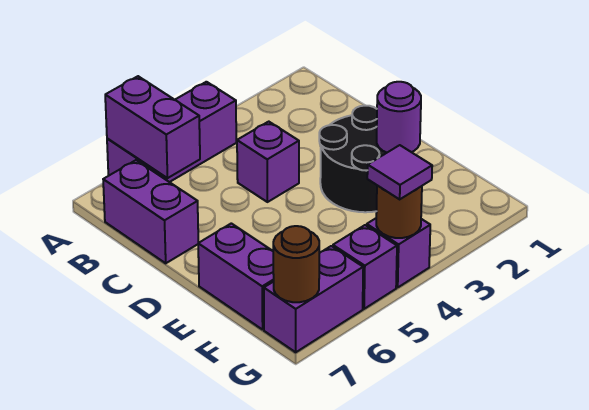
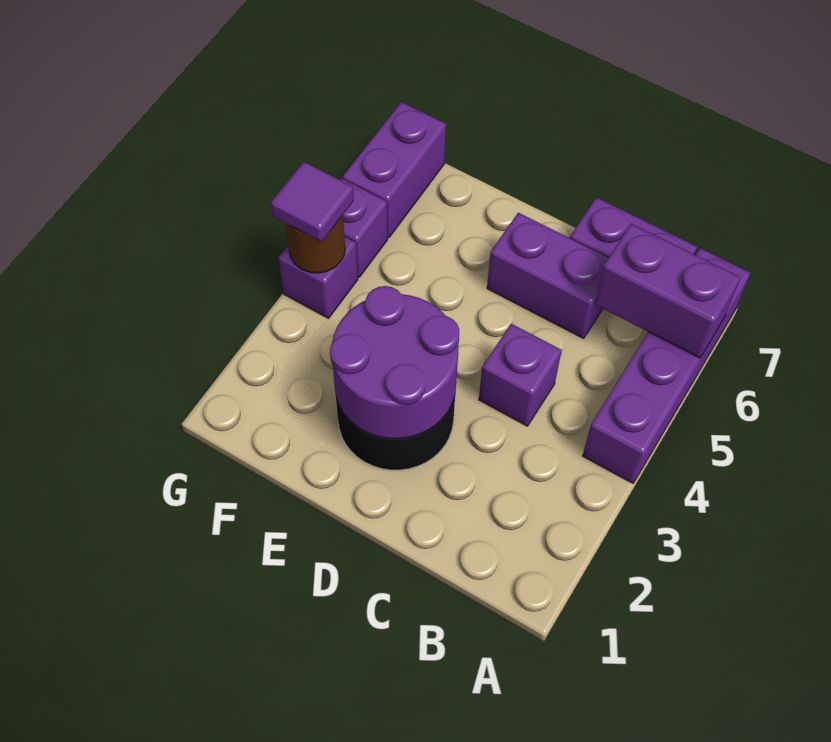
purple brick A4:A6 level 1 -> purple brick A4:A7 level 1
purple round brick E2 level 2 -> purple round brick D2:E3 level 2
purple brick E7:F7 level 1 -> purple brick C6:D6 level 1
brown round brick G7 level 2 -> none

